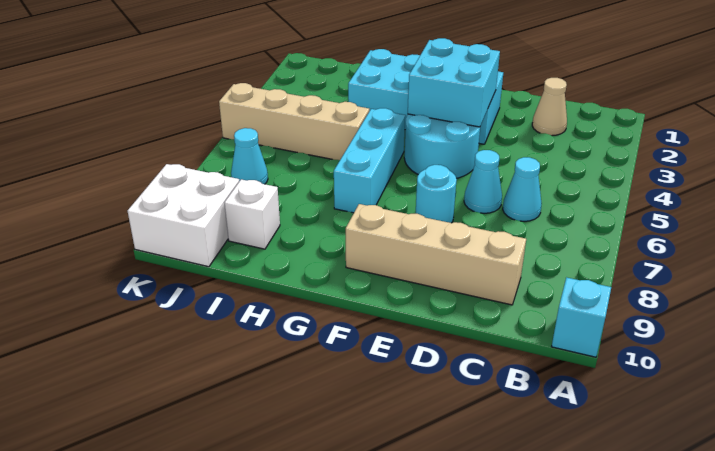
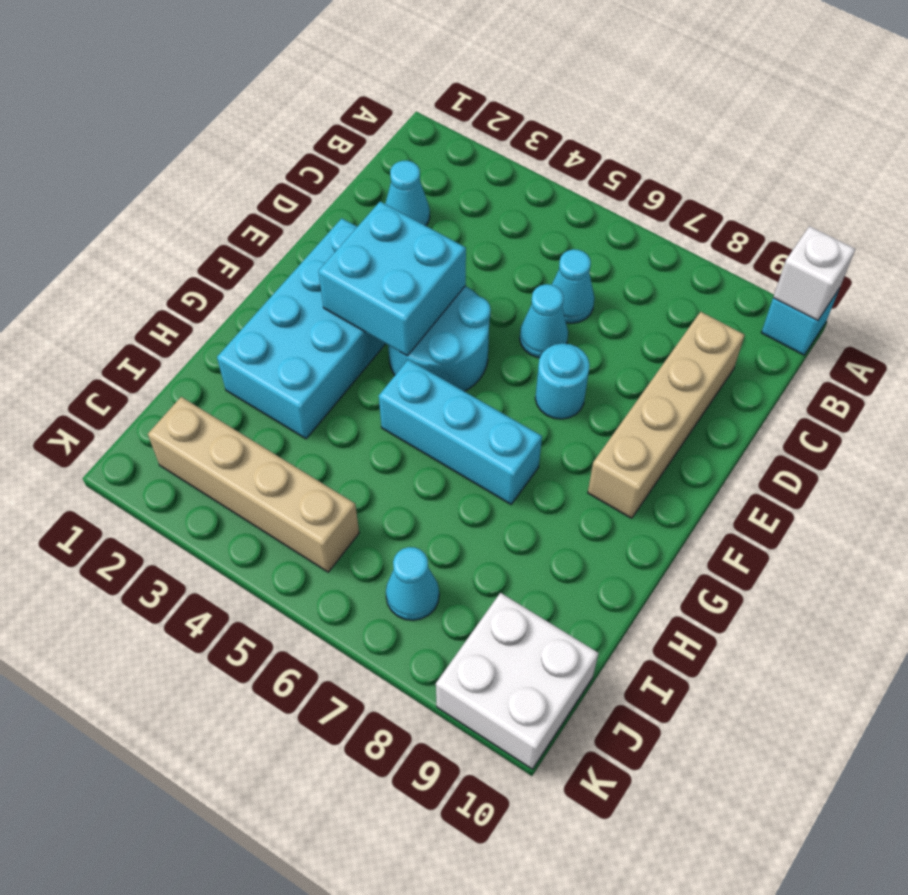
tan cone C2 level 1 -> cyan cone C2 level 1
tan brick H5:K5 level 1 -> tan brick J2:J5 level 1
white brick I9 level 1 -> white brick A10 level 2

